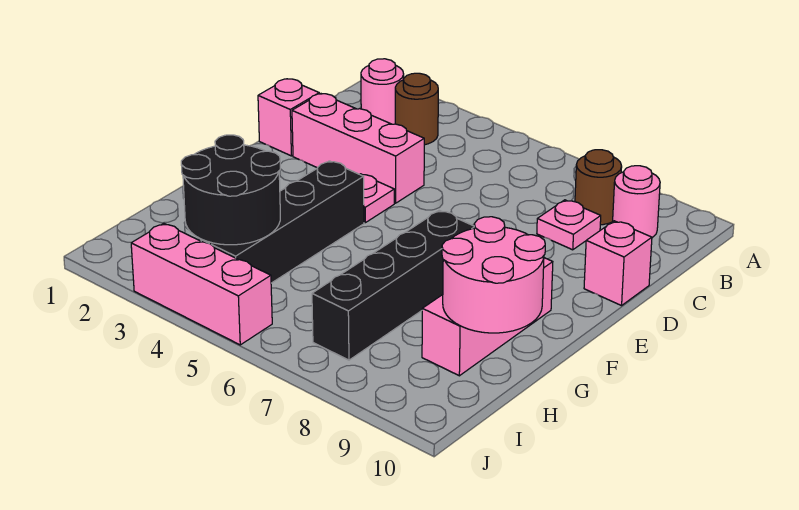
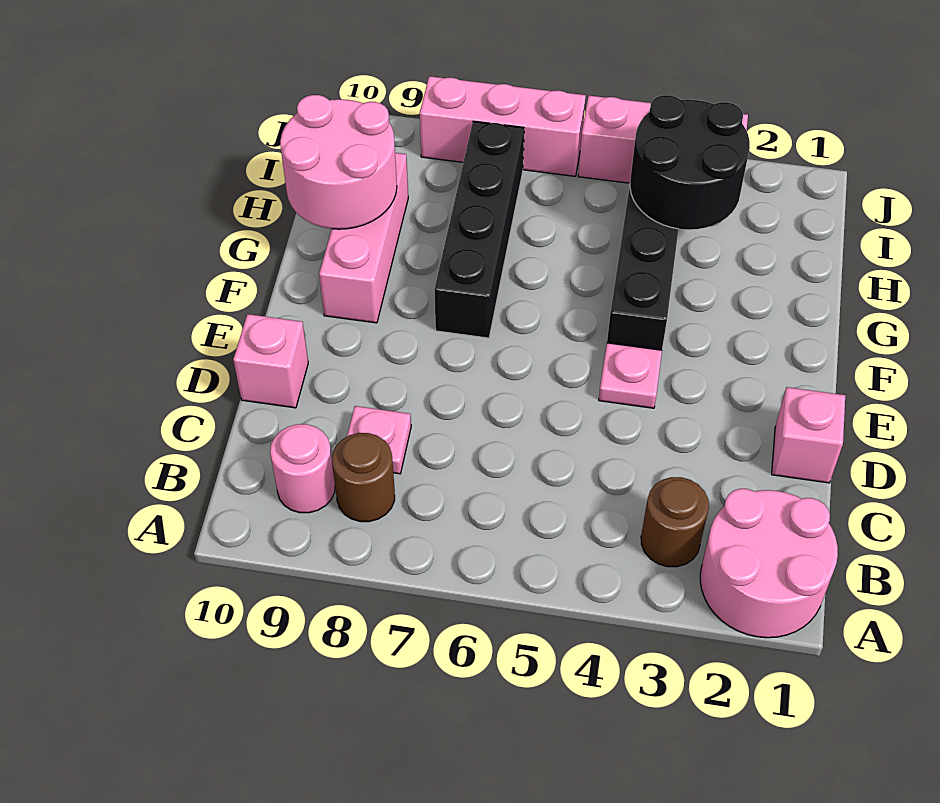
pink round brick B2 level 1 -> pink round brick A1:B2 level 1
pink brick D2:D4 level 1 -> pink brick J6:J8 level 1

